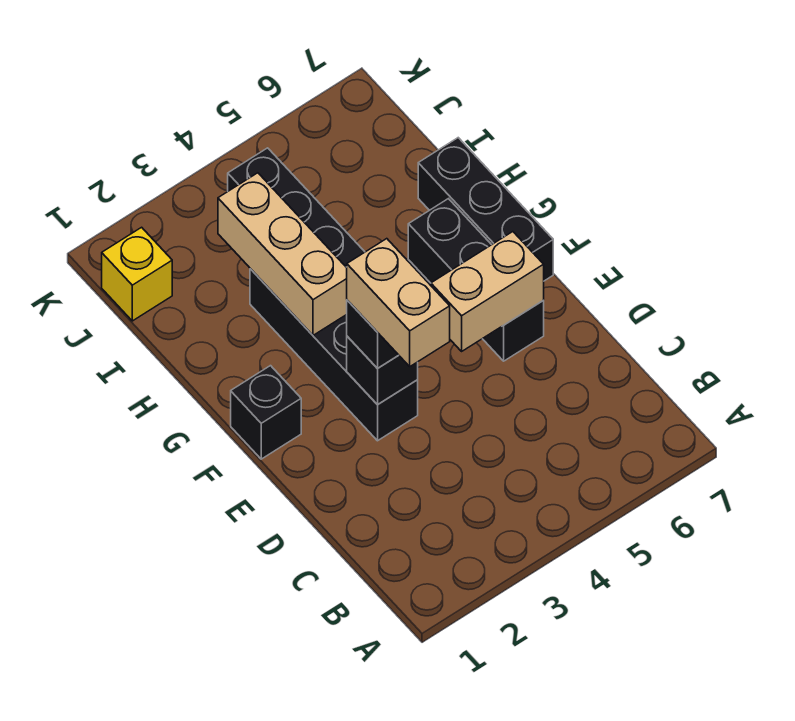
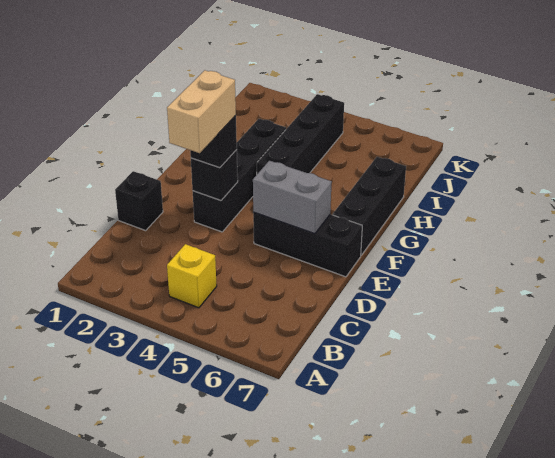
tan brick E5:E6 level 2 -> grey brick E5:E6 level 2
black brick E6:G6 level 1 -> black brick E5:E7 level 1
black brick F1 level 1 -> black brick D1 level 1
tan brick G3:I3 level 2 -> none
yellow brick J1 level 1 -> yellow brick B4 level 1

